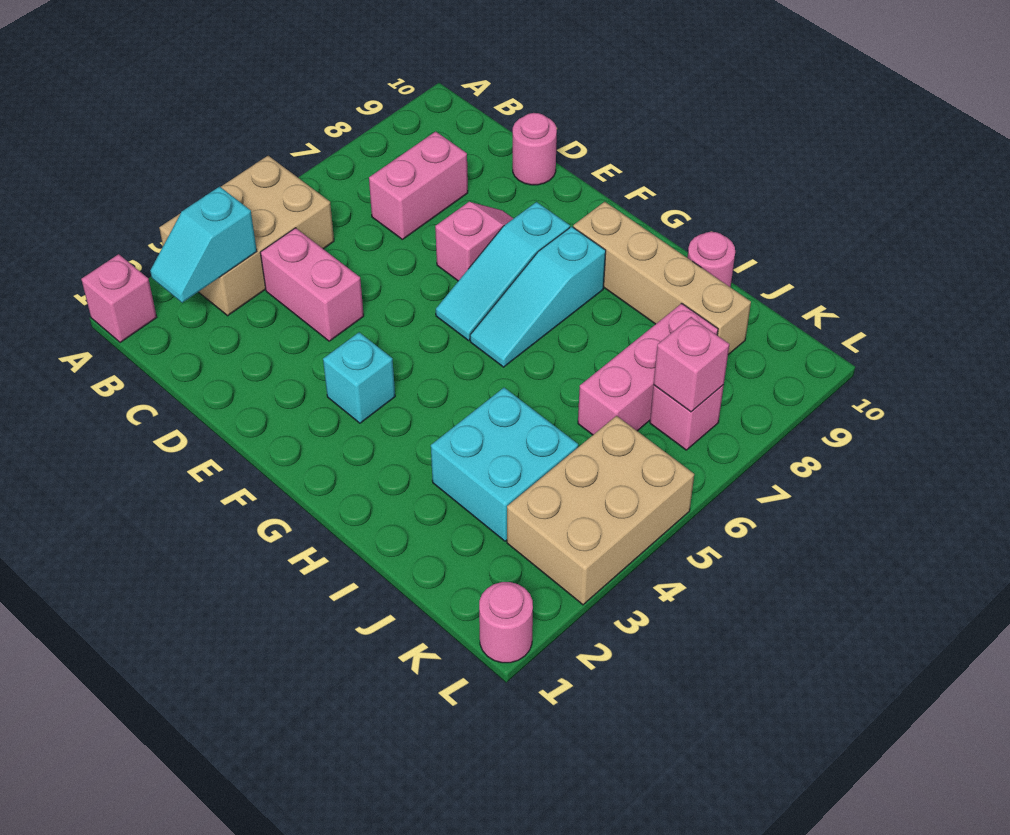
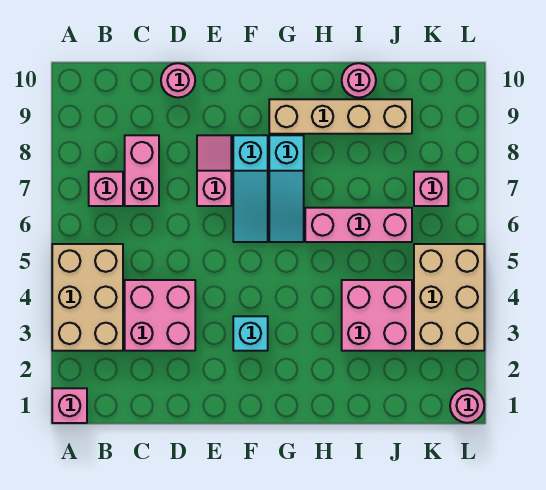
cyan slope B2:B3 level 2 top 3 -> none
pink brick C4:D4 level 1 -> pink brick C3:D4 level 1
cyan brick I3:J4 level 1 -> pink brick I3:J4 level 1
pink brick J6:J8 level 1 -> pink brick H6:J6 level 1
pink brick K7 level 2 -> pink brick B7 level 1

